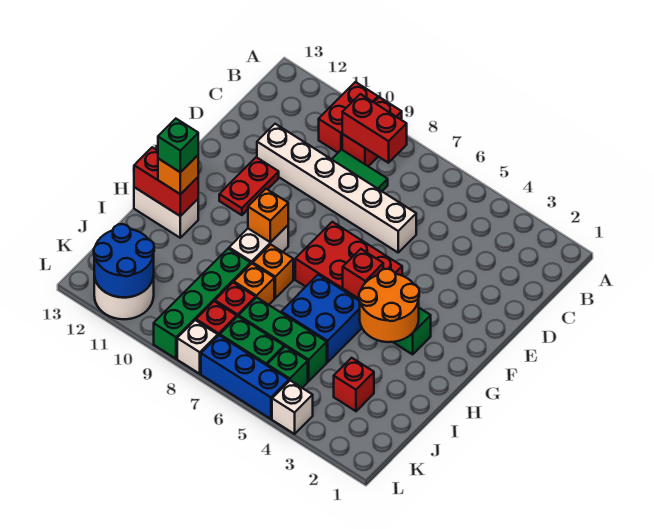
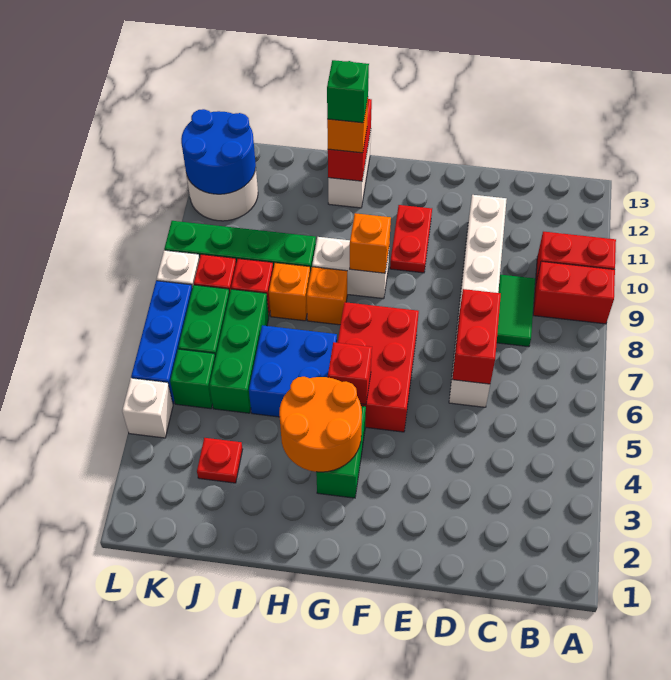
red brick B8:B9 level 2 -> red brick D6:D7 level 2
red plate E11:F11 level 1 -> red plate F10:F11 level 1
red brick J3 level 1 -> red plate J3 level 1

